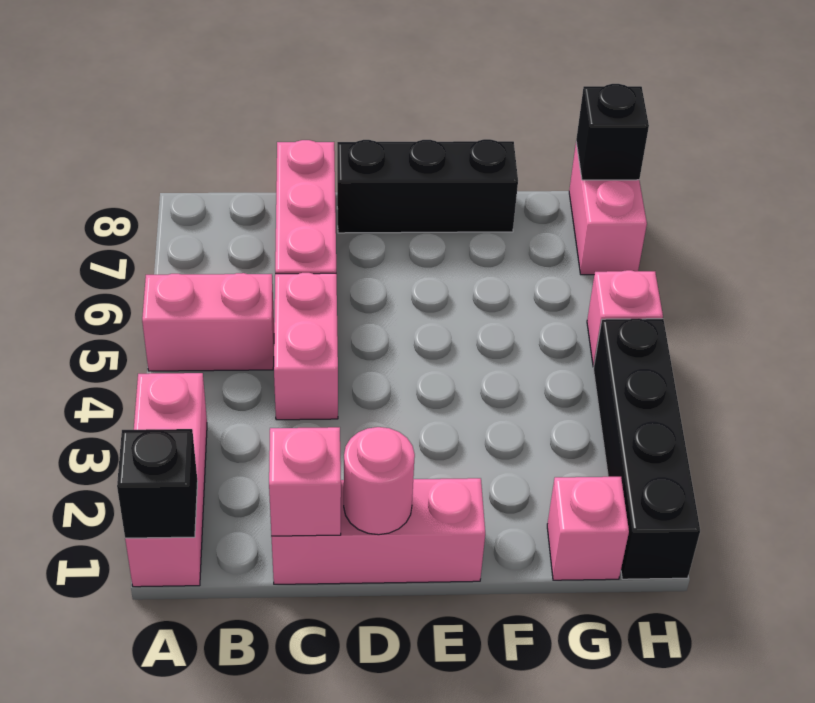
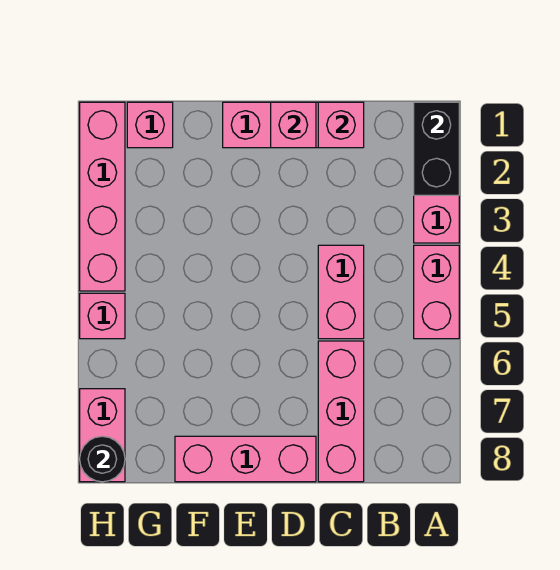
black brick A1 level 2 -> black brick A1:A2 level 2
pink brick A5:B5 level 1 -> pink brick A4:A5 level 1
pink round brick D1 level 2 -> pink brick D1 level 2
black brick D8:F8 level 1 -> pink brick D8:F8 level 1
black brick H1:H4 level 1 -> pink brick H1:H4 level 1
black brick H8 level 2 -> black round brick H8 level 2

